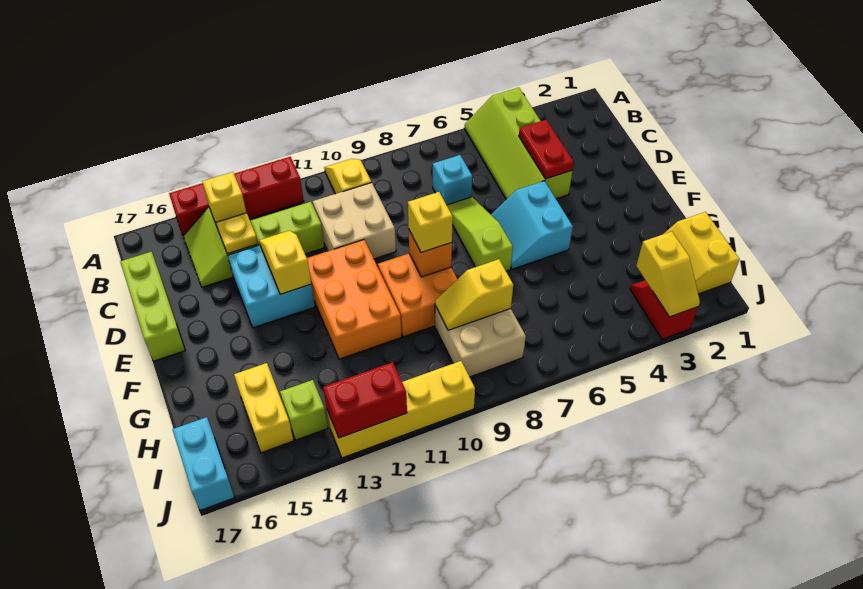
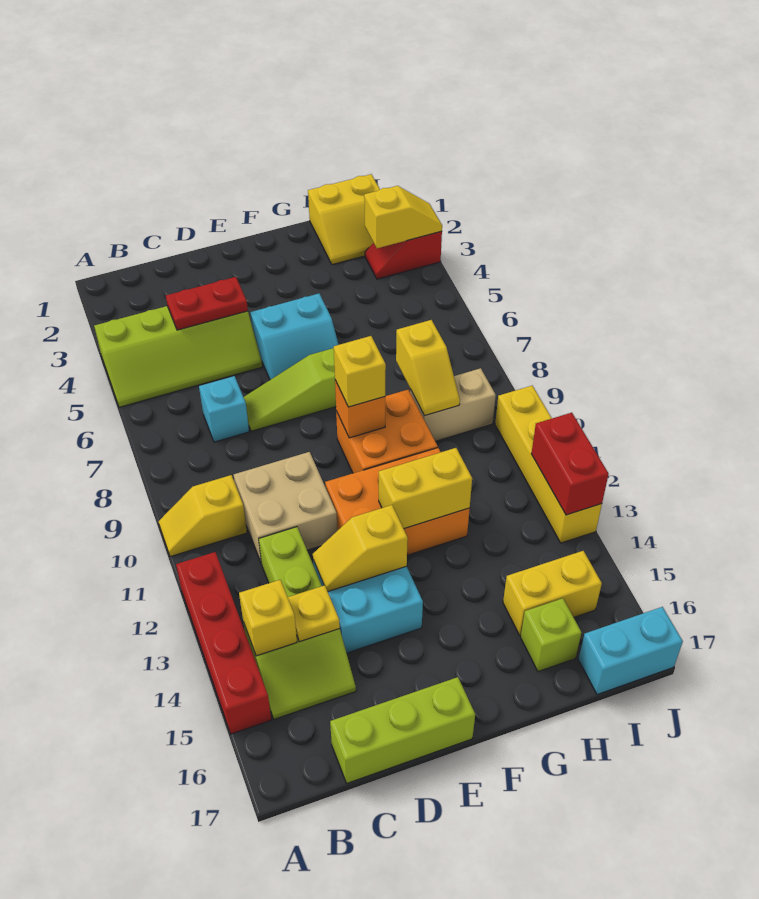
none -> yellow brick F12:G12 level 2
tan brick H8:I9 level 1 -> tan brick H9:I9 level 1
lime brick I14 level 1 -> lime brick H16 level 1

